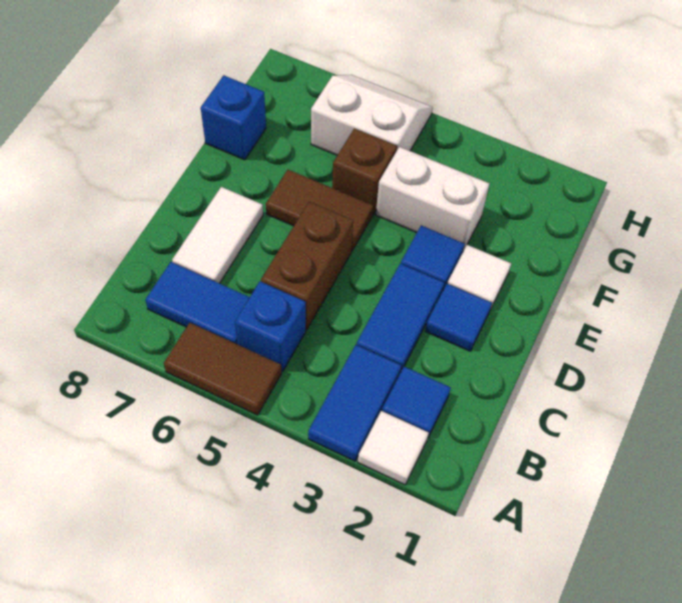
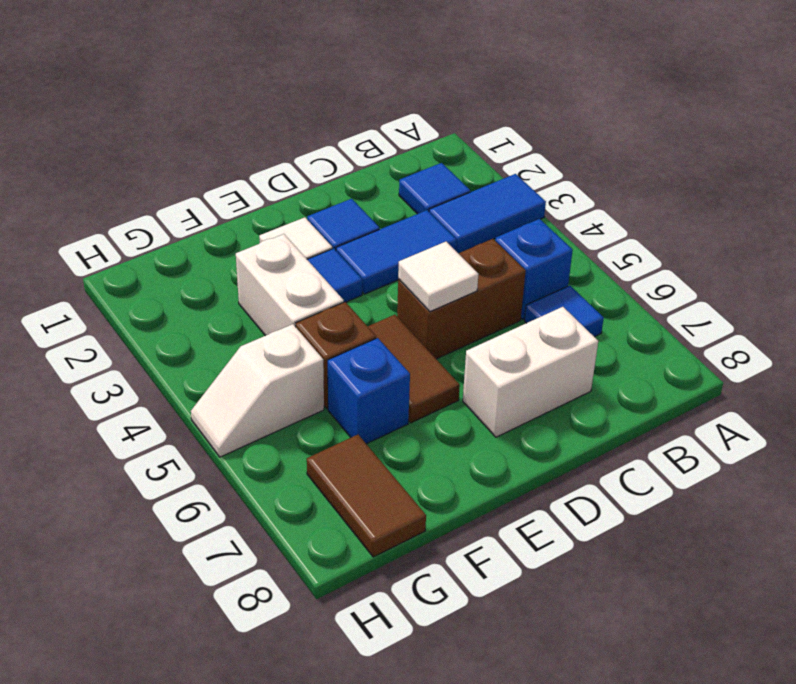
white tile A2 level 1 -> white tile D5 level 2
brown tile A5:A6 level 1 -> brown tile G7:G8 level 1
blue tile B6:B7 level 1 -> blue tile B6 level 1
white tile C7:D7 level 1 -> white brick C7:D7 level 1
blue brick F8 level 1 -> blue brick F6 level 1
white slope G5:H6 level 1 top G -> white slope G5:H5 level 1 top G

